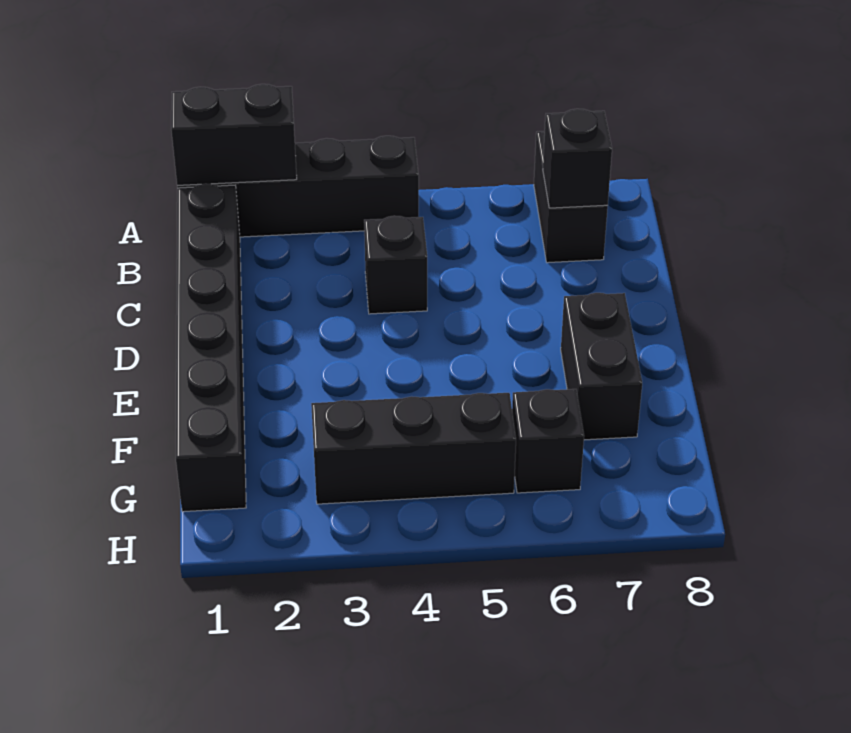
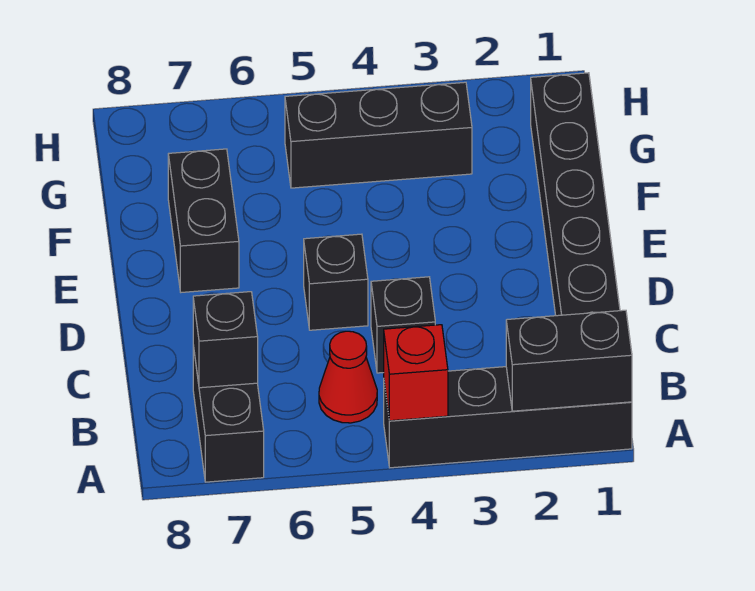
none -> red brick A4 level 2
none -> red cone B5 level 1
black brick G6 level 1 -> black brick D5 level 1

